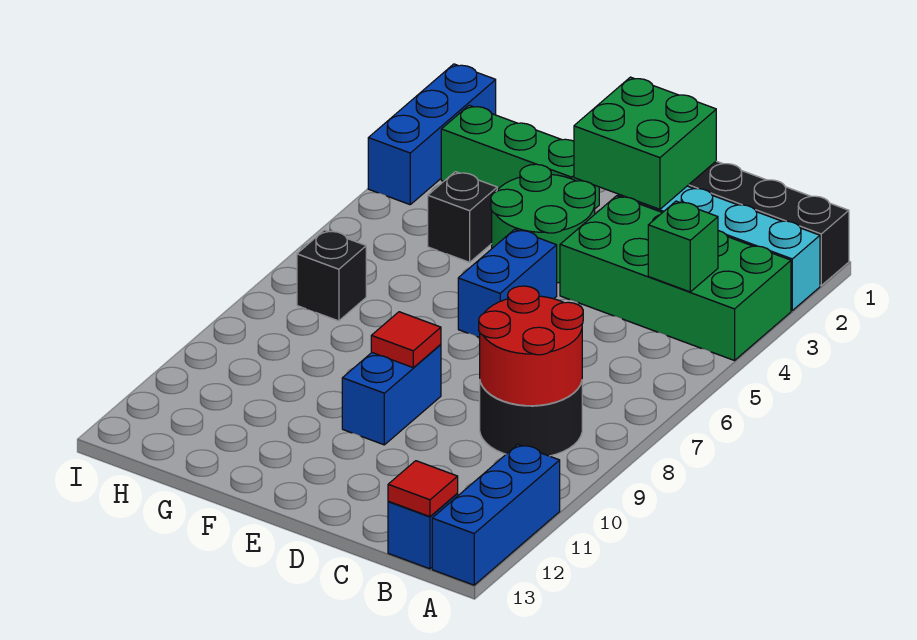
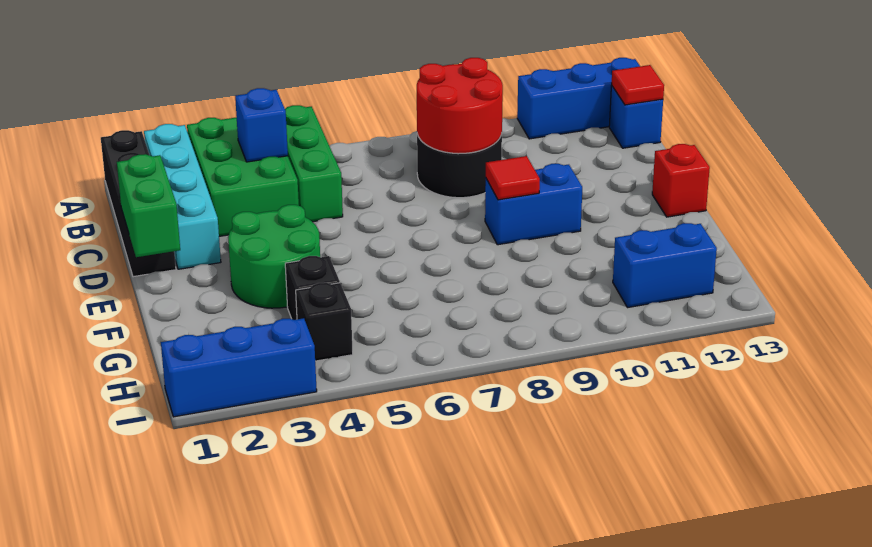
green brick A3:D4 level 1 -> green brick A3:C4 level 1
green brick B4 level 2 -> blue brick B4 level 2
green brick D1:E2 level 2 -> green brick D1:E1 level 2
blue brick E5:E6 level 1 -> blue brick H11:H12 level 1
none -> red brick E13 level 1
green brick F2:H2 level 1 -> green brick A5:C5 level 1
black brick H7 level 1 -> black brick H4 level 1

